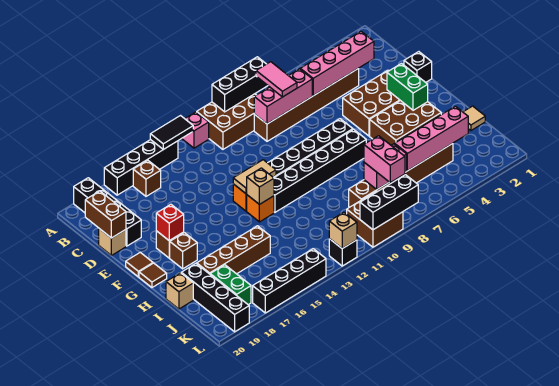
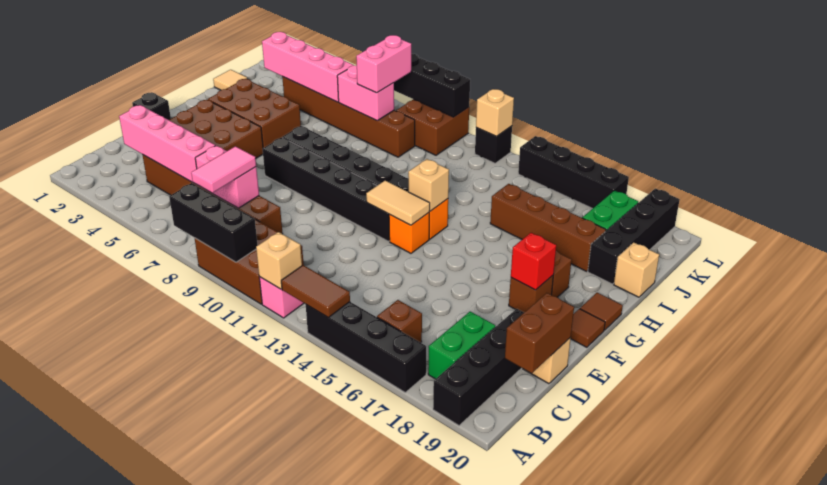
none -> tan brick A12 level 2
black tile A13:A14 level 2 -> brown tile A13:A14 level 2
pink brick C7:C9 level 2 -> pink brick C7:C8 level 2
green brick F3:G3 level 2 -> green brick B18:C18 level 1

